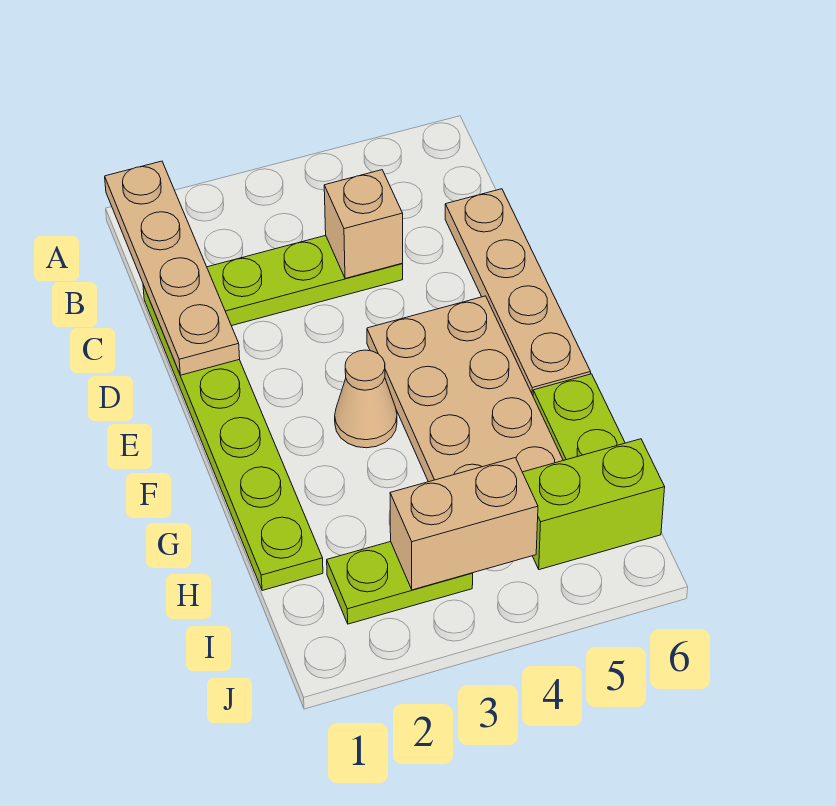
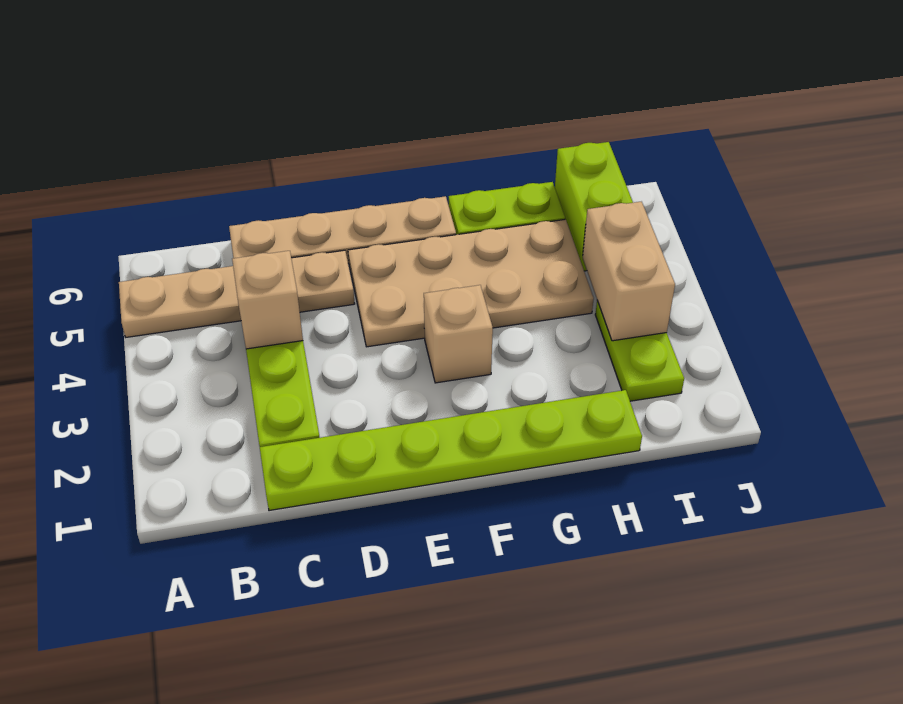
tan plate A1:D1 level 2 -> tan plate A5:D5 level 1
tan cone F3 level 1 -> tan brick F3 level 1

